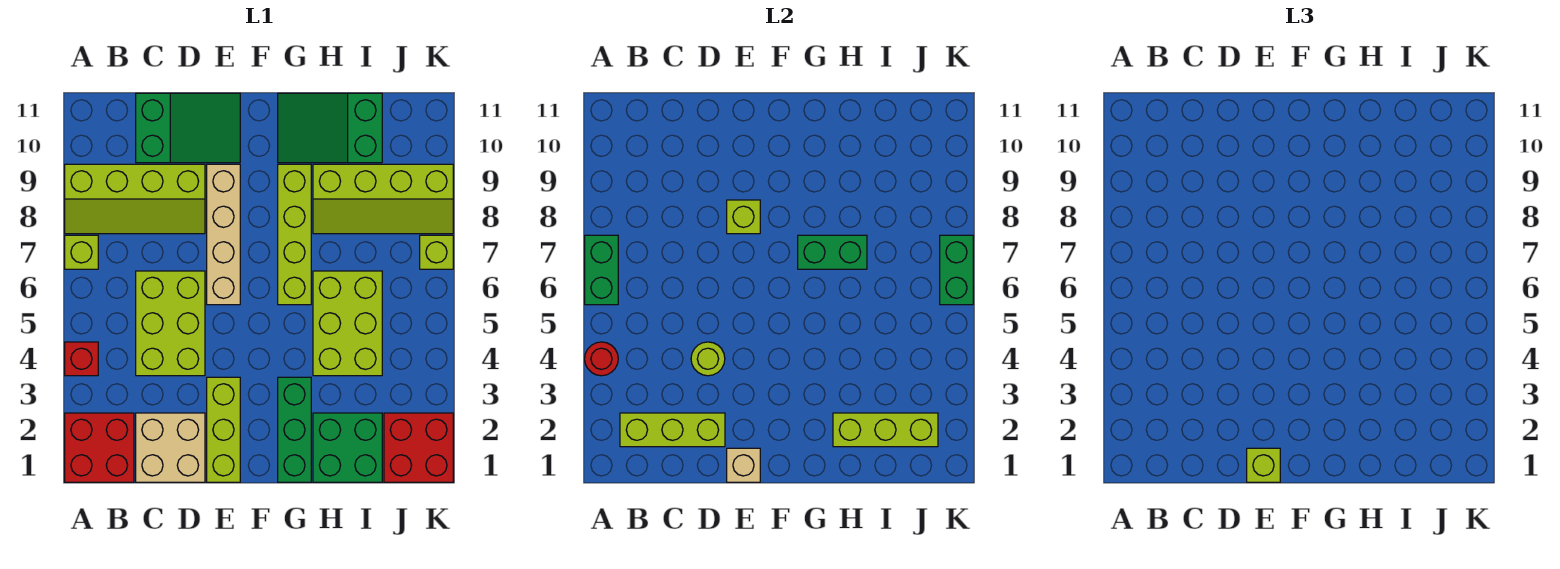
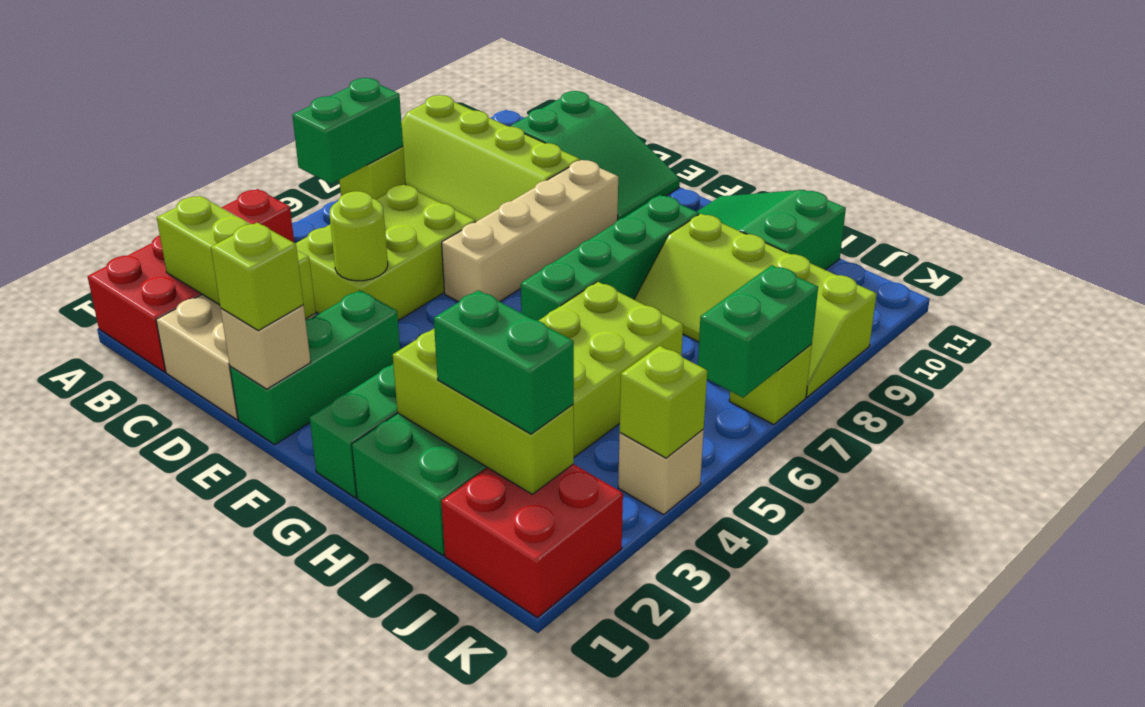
red round brick A4 level 2 -> none
lime brick E1:E3 level 1 -> green brick E1:E3 level 1
lime brick E8 level 2 -> lime brick K4 level 2
lime brick G6:G9 level 1 -> green brick G6:G9 level 1
green brick G7:H7 level 2 -> green brick I2:J2 level 3
none -> tan brick K4 level 1

